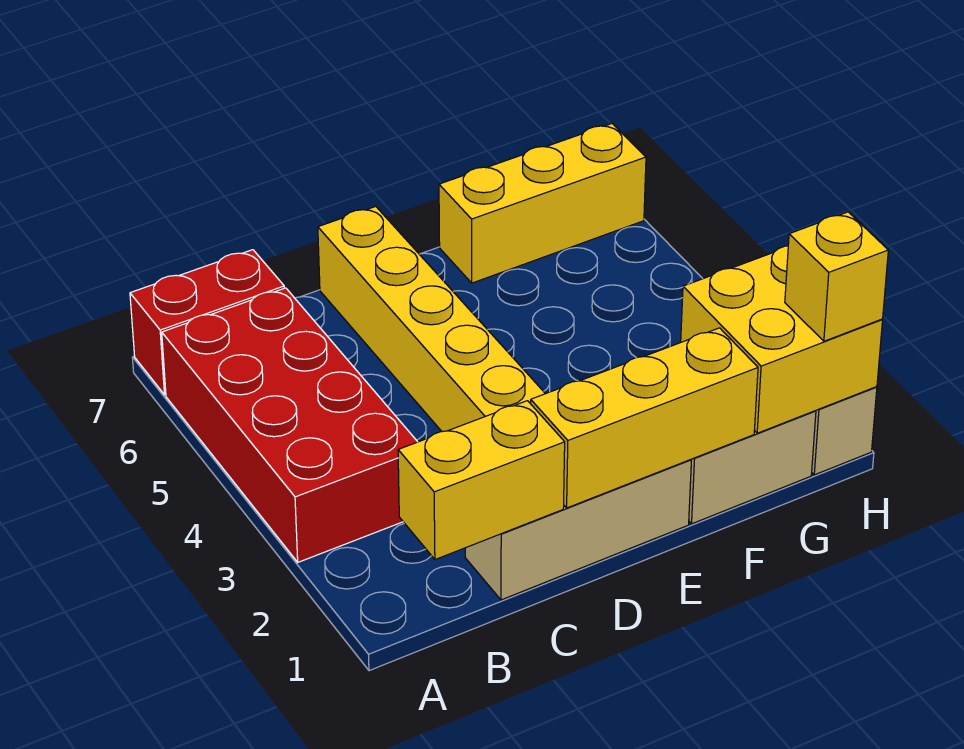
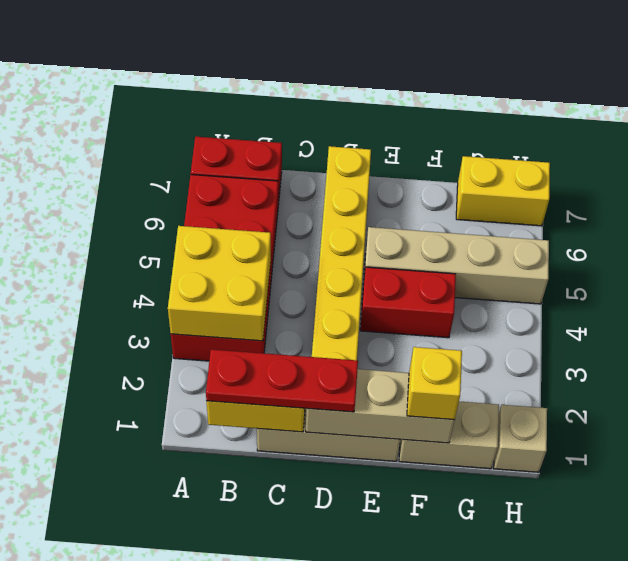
none -> red plate B1:D1 level 3
yellow brick D1:F1 level 2 -> tan brick D1:F1 level 2
none -> red brick E4:F4 level 1
none -> tan brick E5:H5 level 1
yellow brick F7:H7 level 1 -> yellow brick G7:H7 level 1
yellow brick G1:H2 level 2 -> yellow brick A3:B4 level 2
yellow brick H1 level 3 -> yellow brick F1 level 3

